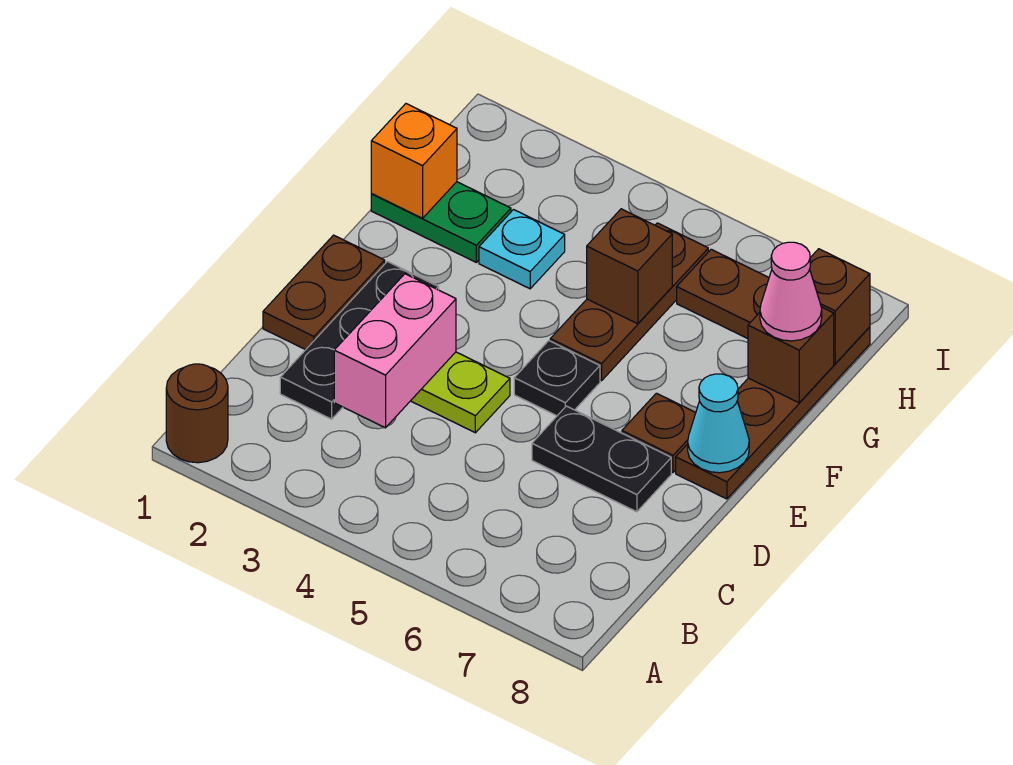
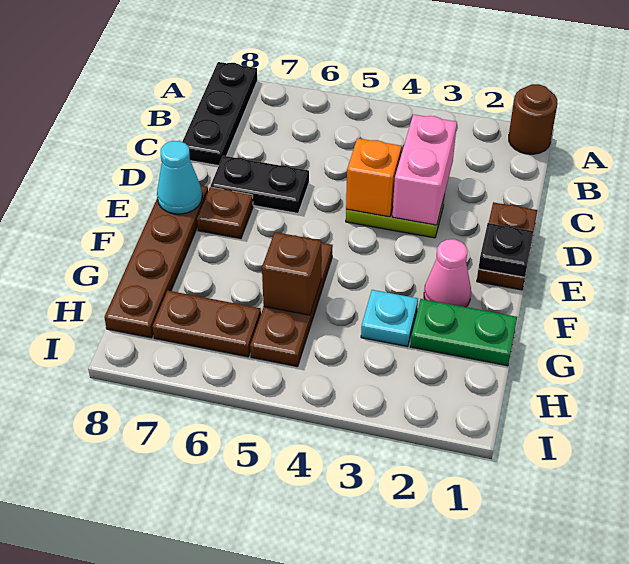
black plate C2:E2 level 1 -> black plate A8:C8 level 1
black plate E5 level 1 -> black plate E1 level 2
orange brick G1 level 2 -> orange brick D4 level 2
brown brick G8 level 2 -> none
pink cone G8 level 3 -> pink cone F2 level 1
brown brick H8 level 2 -> none

